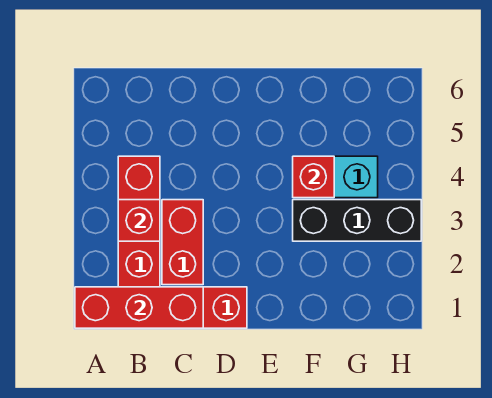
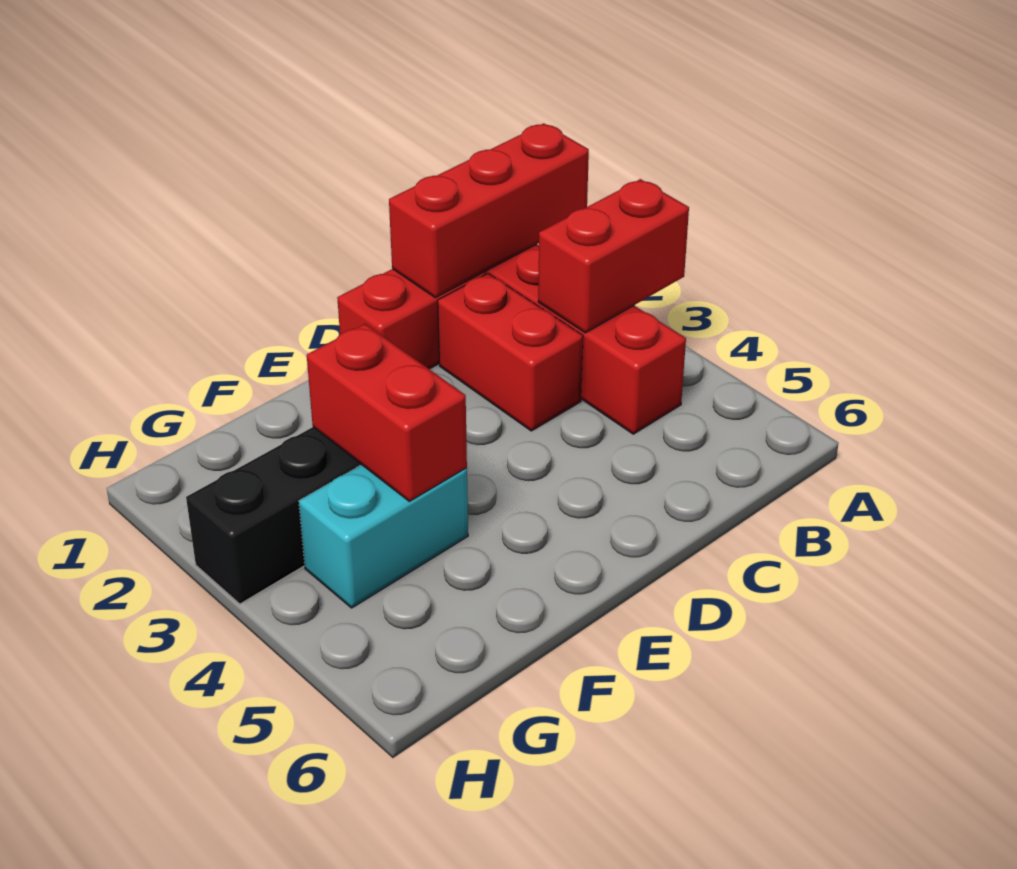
red brick B3 level 2 -> red brick A3:B3 level 2
red brick F4 level 2 -> red brick F3:F4 level 2

